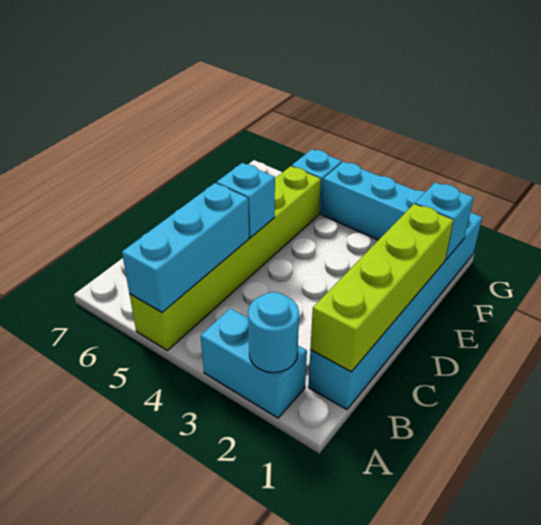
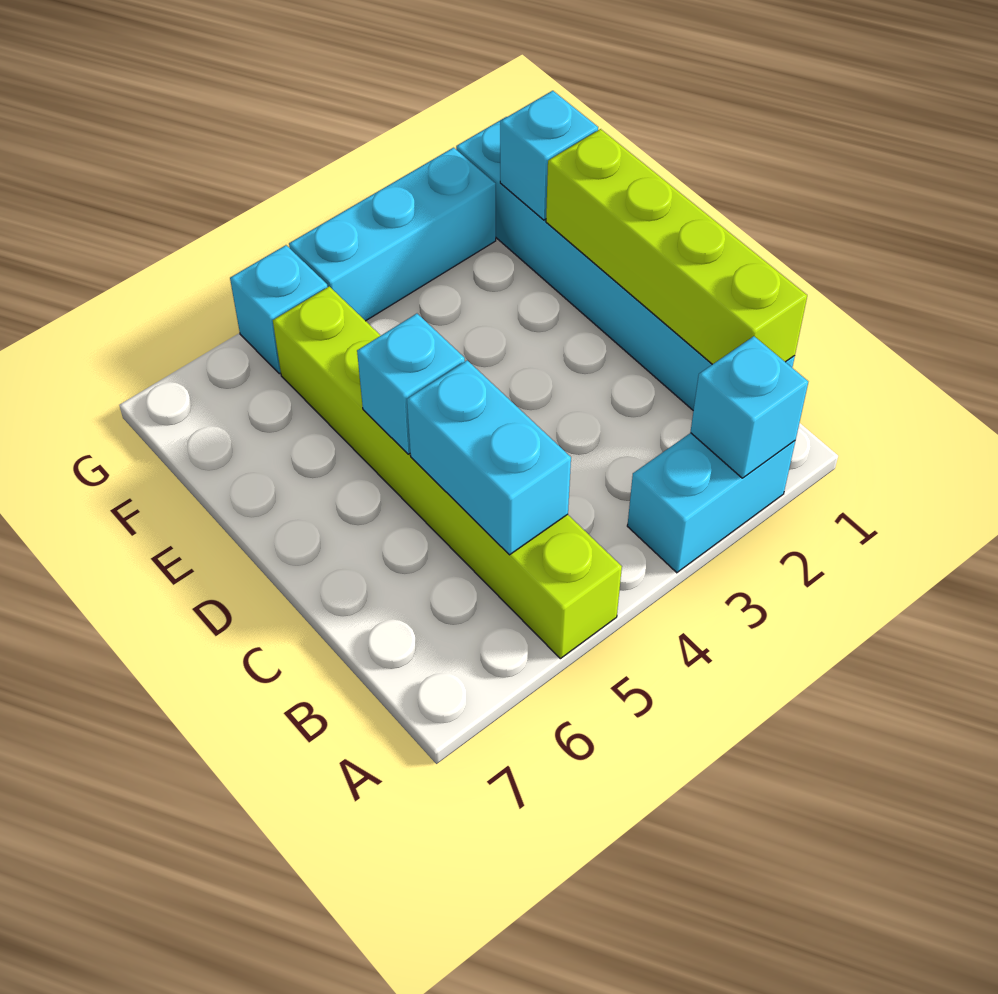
cyan round brick A2 level 2 -> cyan brick A2 level 2
cyan brick A5:C5 level 2 -> cyan brick B5:C5 level 2

